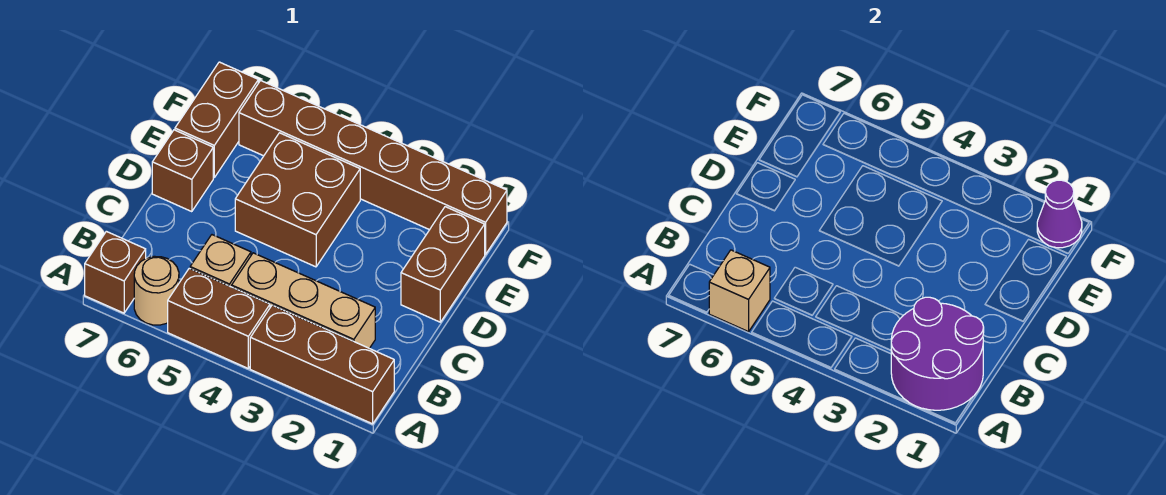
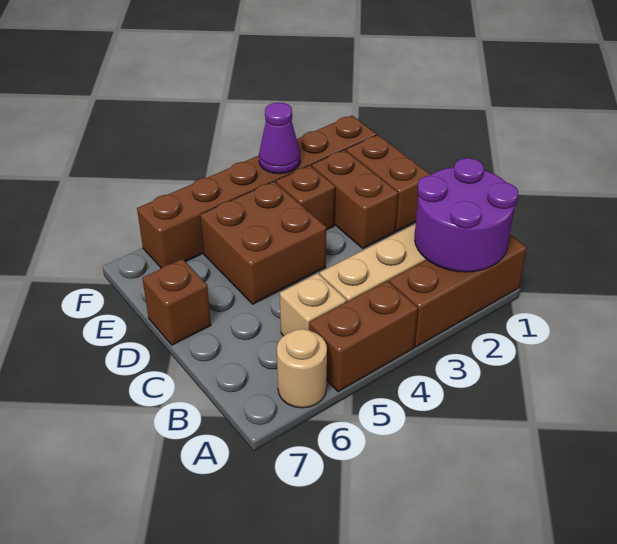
tan brick A6 level 2 -> none
brown brick A7 level 1 -> brown brick E3 level 1
brown brick E7:F7 level 1 -> brown brick D2:E2 level 1
purple cone F1 level 2 -> purple cone F3 level 2

